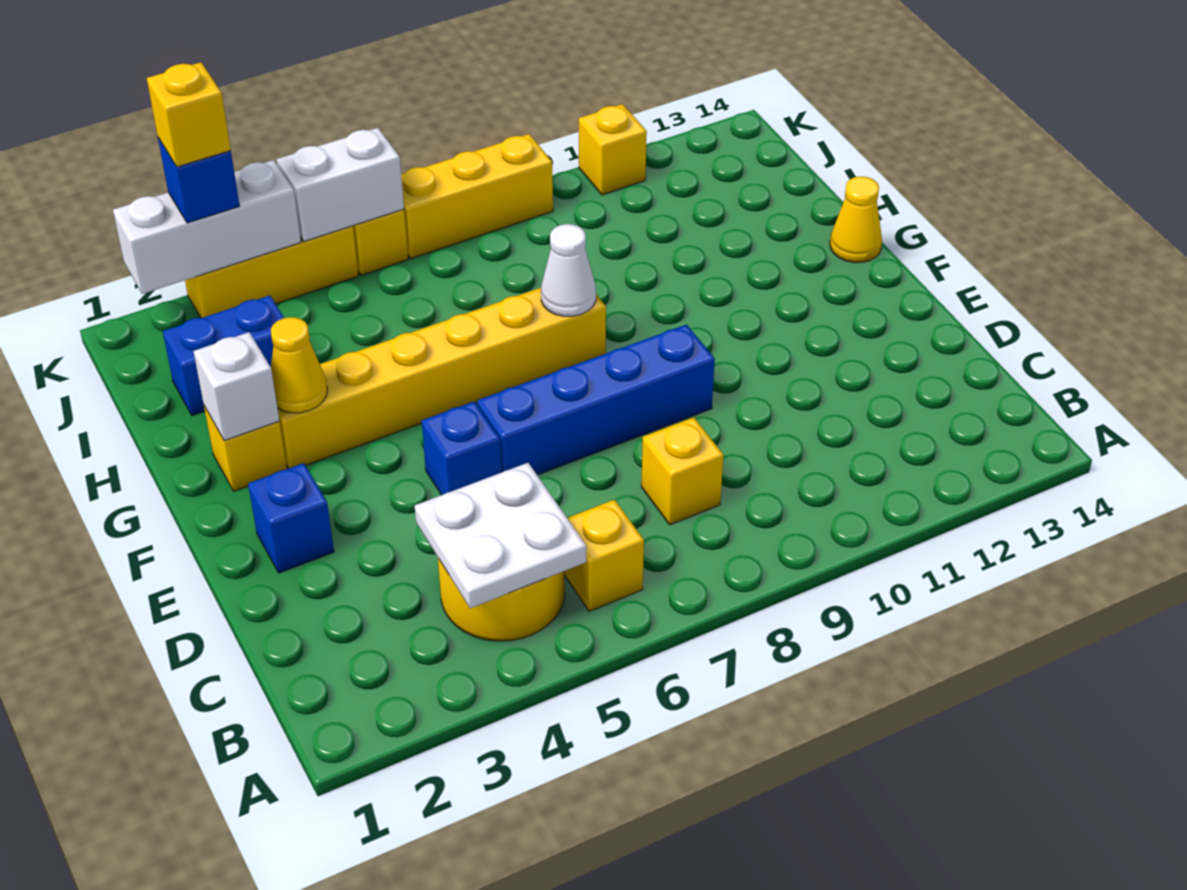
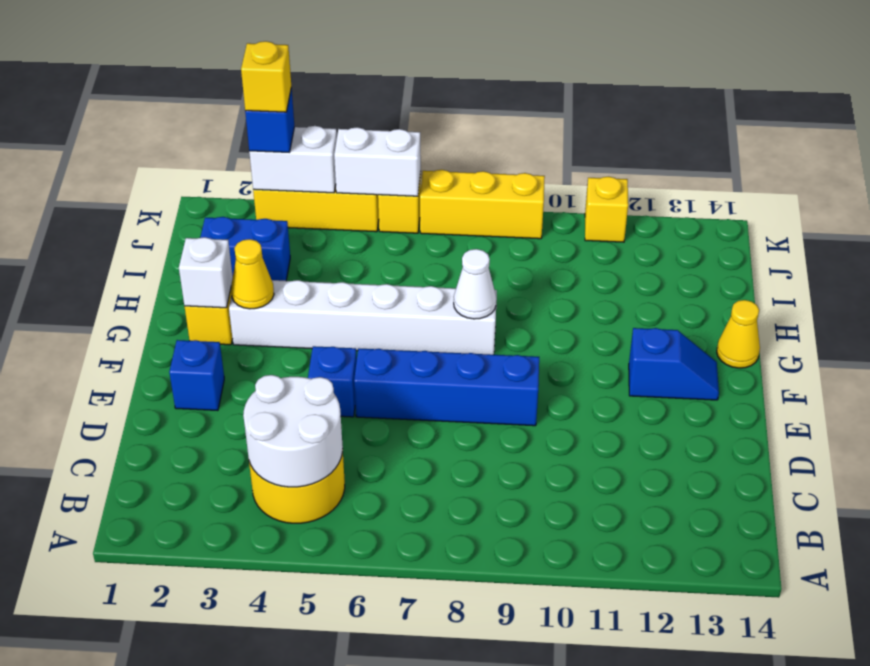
white plate B4:C5 level 2 -> white round brick B4:C5 level 2
yellow brick B6 level 1 -> none
yellow brick C8 level 1 -> none
none -> blue slope F12:F13 level 1 top 12
yellow brick G3:G8 level 1 -> white brick G3:G8 level 1
white brick K2:K4 level 2 -> white brick K3:K4 level 2

